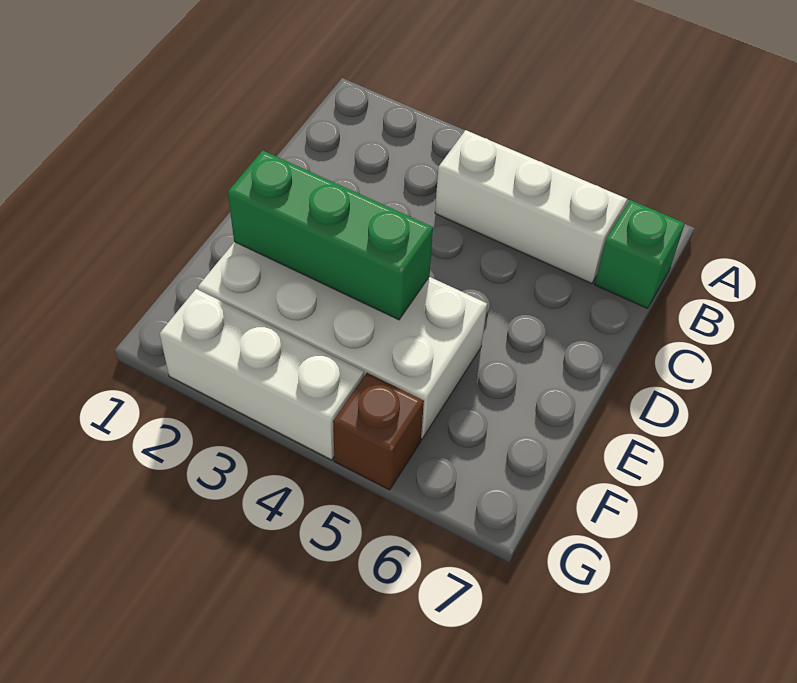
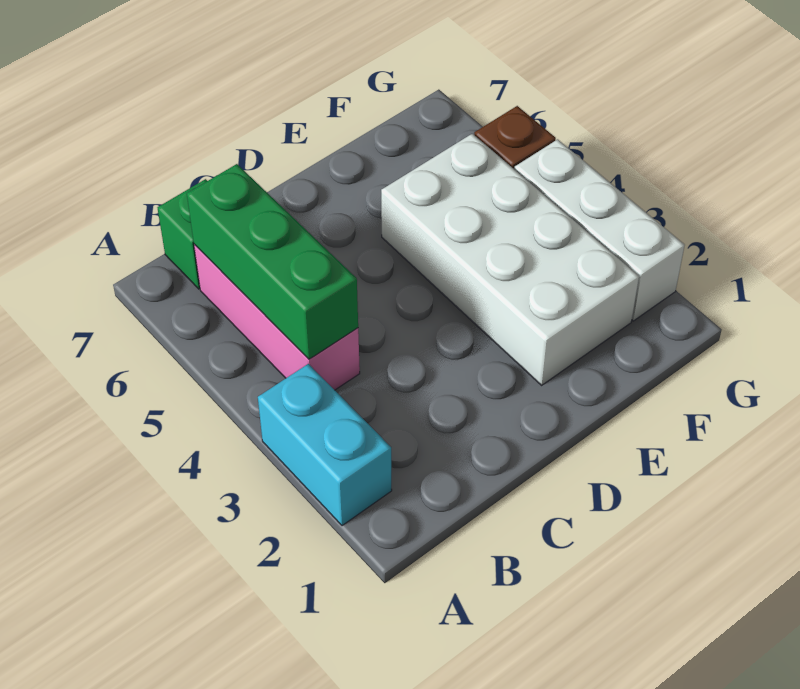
none -> cyan brick A2:A3 level 1
white brick B4:B6 level 1 -> pink brick B4:B6 level 1
green brick E2:E4 level 2 -> green brick B4:B6 level 2

